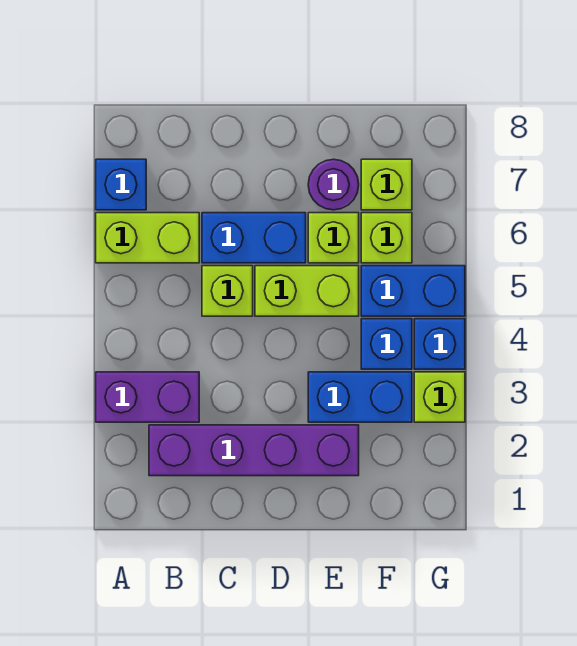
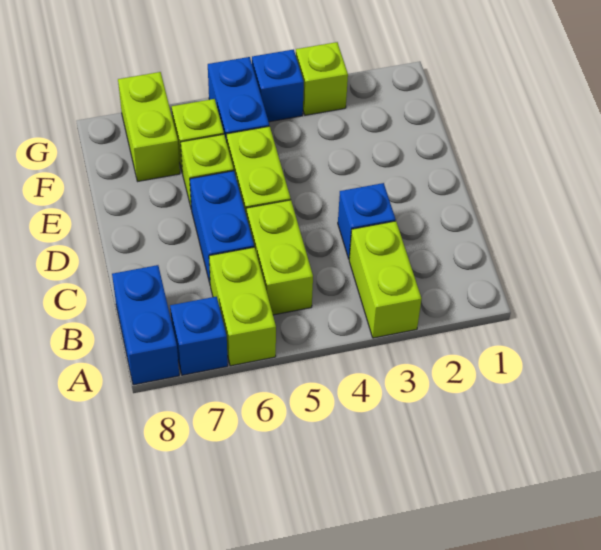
purple brick A3:B3 level 1 -> lime brick A3:B3 level 1
purple brick B2:E2 level 1 -> none
lime brick C5 level 1 -> lime brick B5:C5 level 1
blue brick E3:F3 level 1 -> blue brick A8:B8 level 1
purple round brick E7 level 1 -> none
blue brick F4 level 1 -> blue brick C3 level 1
lime brick F7 level 1 -> lime brick F7:G7 level 1

